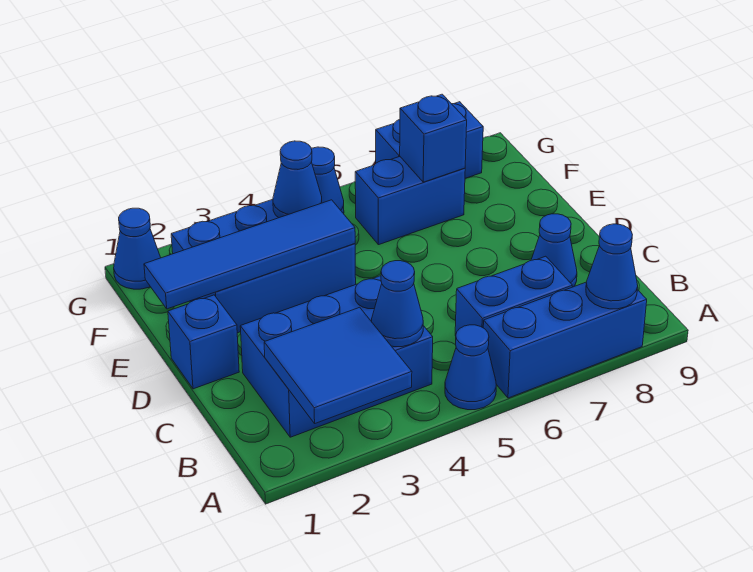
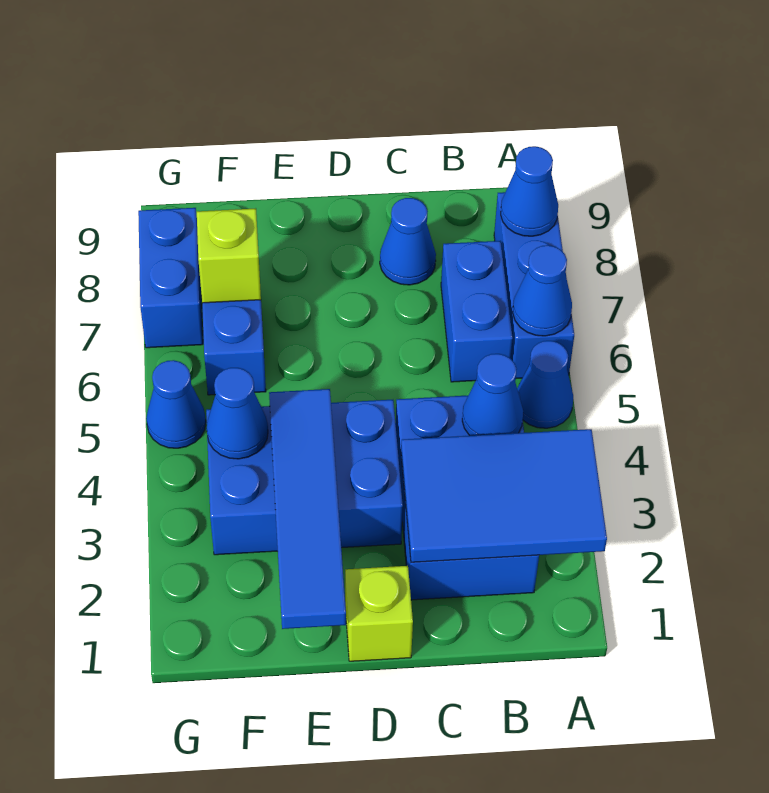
blue tile A2:B3 level 2 -> blue tile A2:C3 level 2
blue brick D1 level 1 -> lime brick D1 level 1
blue brick E2:F4 level 1 -> blue brick D3:F4 level 1
blue brick F7 level 2 -> lime brick F7 level 2
blue cone G1 level 1 -> blue cone A6 level 2

